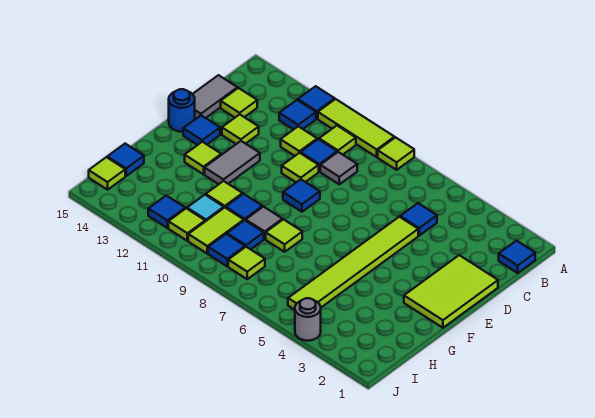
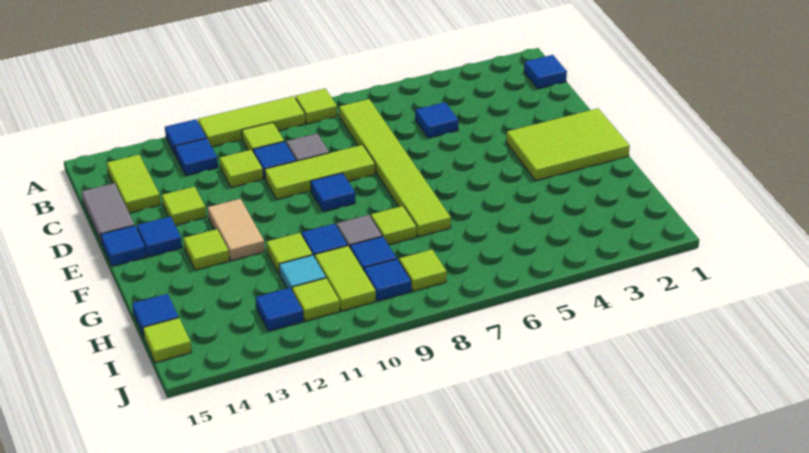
lime tile C14 level 1 -> lime tile B14:C14 level 1
lime tile D1:F2 level 1 -> lime tile E1:F3 level 1
lime tile D5:I5 level 1 -> lime tile B7:G7 level 1
lime tile D10 level 1 -> lime tile D8:D10 level 1
grey tile E12:F12 level 1 -> tan tile E12:F12 level 1
blue round brick E15 level 1 -> blue tile E15 level 1
grey round brick J4 level 1 -> none

